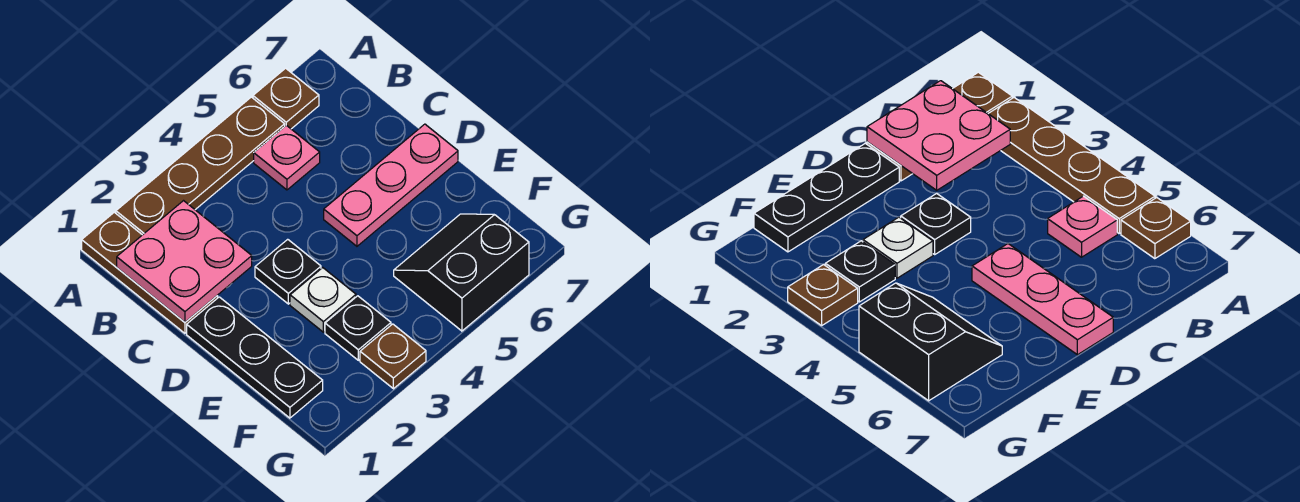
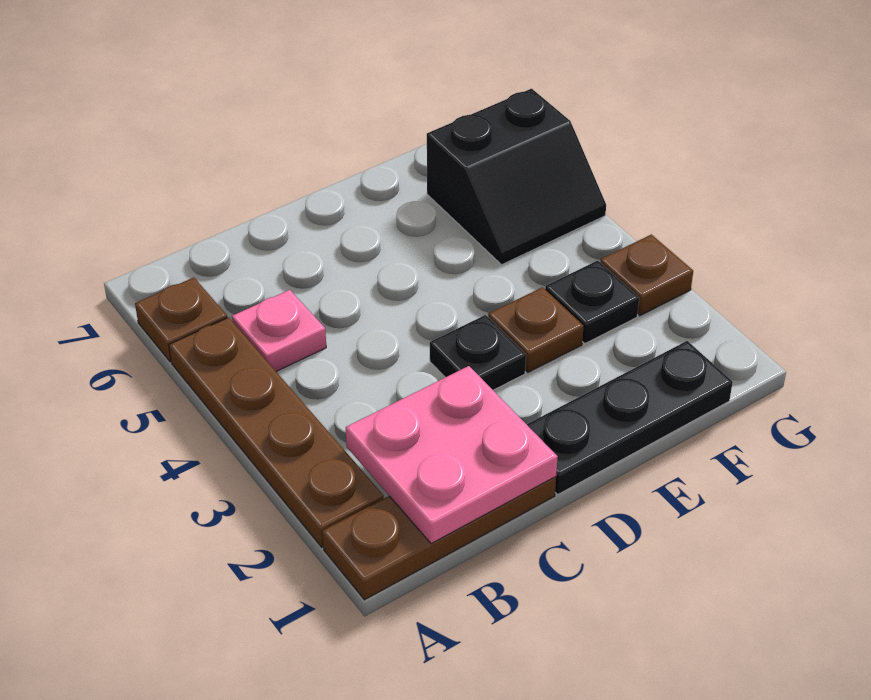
pink plate D5:D7 level 1 -> none
white plate E3 level 1 -> brown plate E3 level 1
black slope F5:G6 level 1 top G -> black slope F5:G6 level 1 top 6

